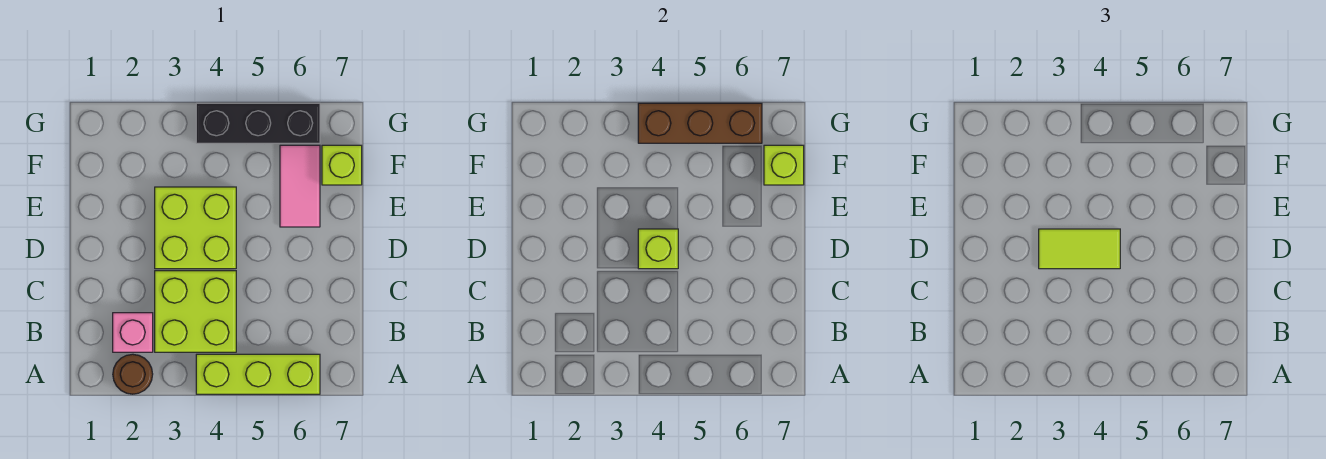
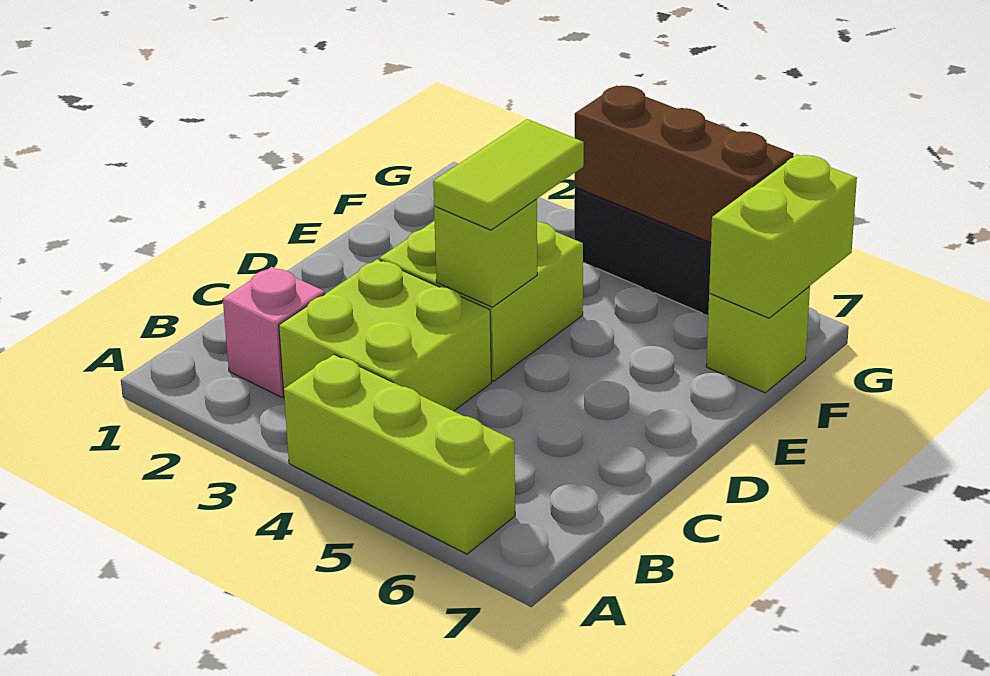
brown round brick A2 level 1 -> none
lime tile D3:D4 level 3 -> lime tile D4:E4 level 3
pink tile E6:F6 level 1 -> none
lime brick F7 level 2 -> lime brick F7:G7 level 2

